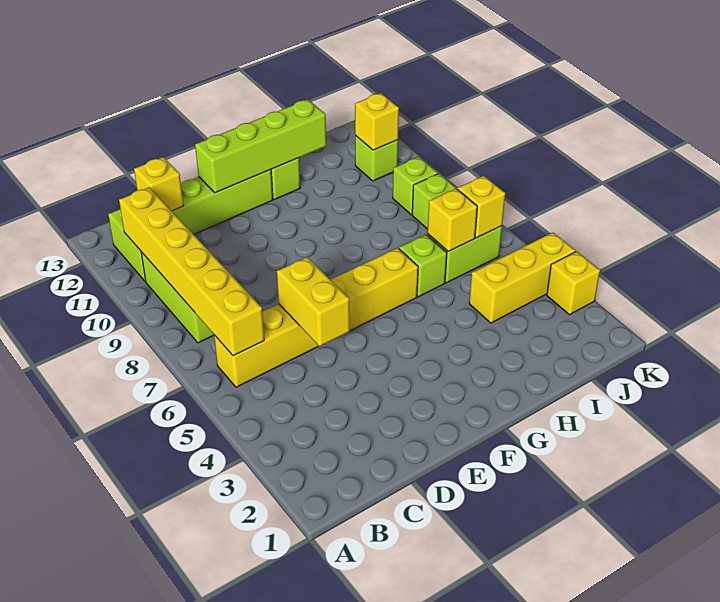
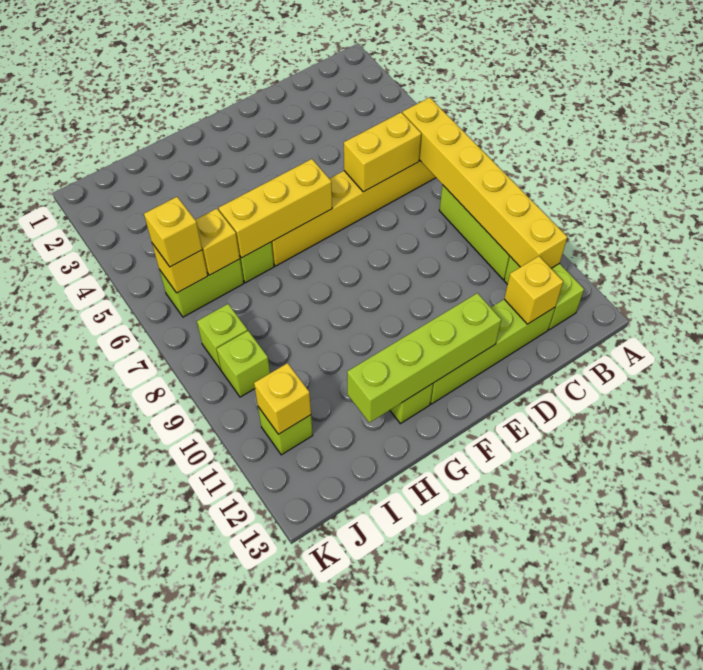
yellow brick D5:D6 level 2 -> yellow brick C6:D6 level 2
yellow brick I4:K4 level 1 -> yellow brick F6:H6 level 2
yellow brick K3 level 1 -> yellow brick J6 level 3

